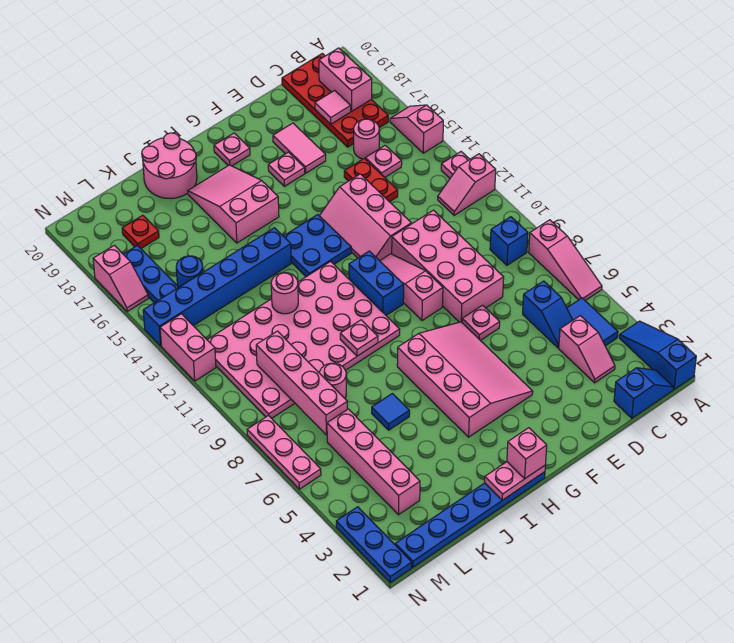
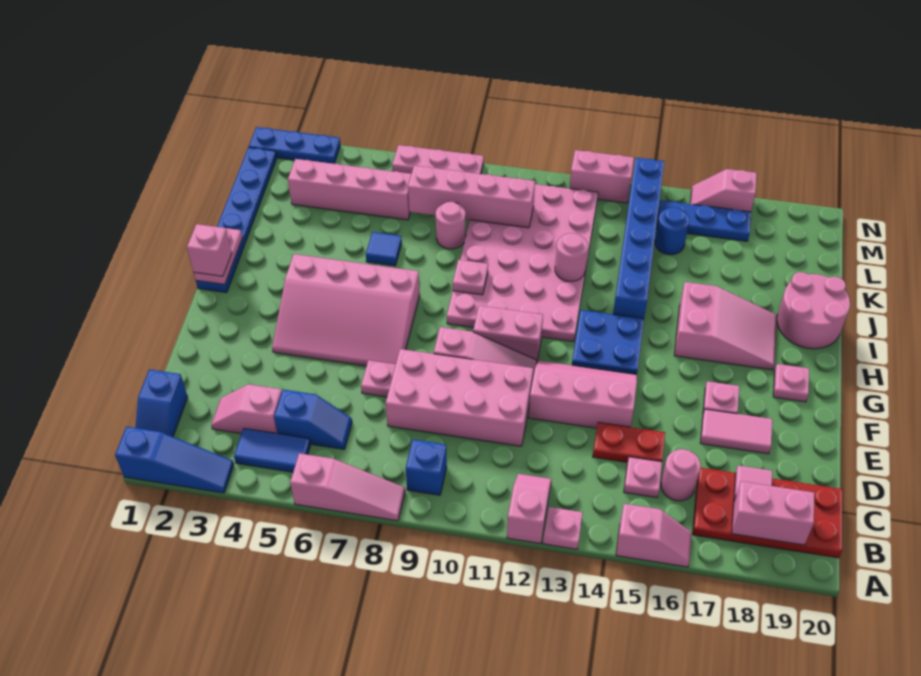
pink slope A6:A8 level 1 top 8 -> pink slope A6:A8 level 1 top 6
blue slope C5:C6 level 1 top 6 -> blue slope C5:C6 level 1 top 5
blue brick G10:G11 level 1 -> pink brick G10:G11 level 1
red plate L18 level 1 -> none

